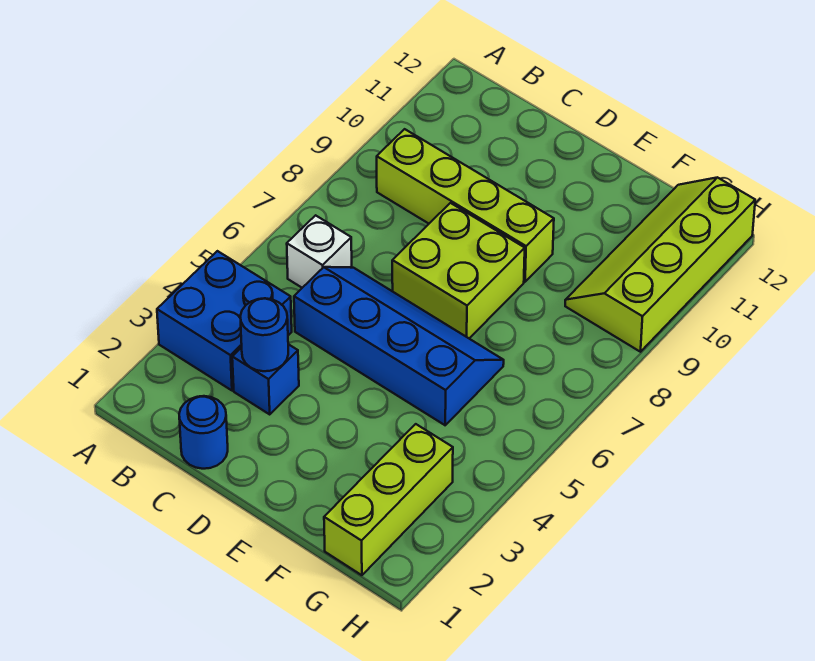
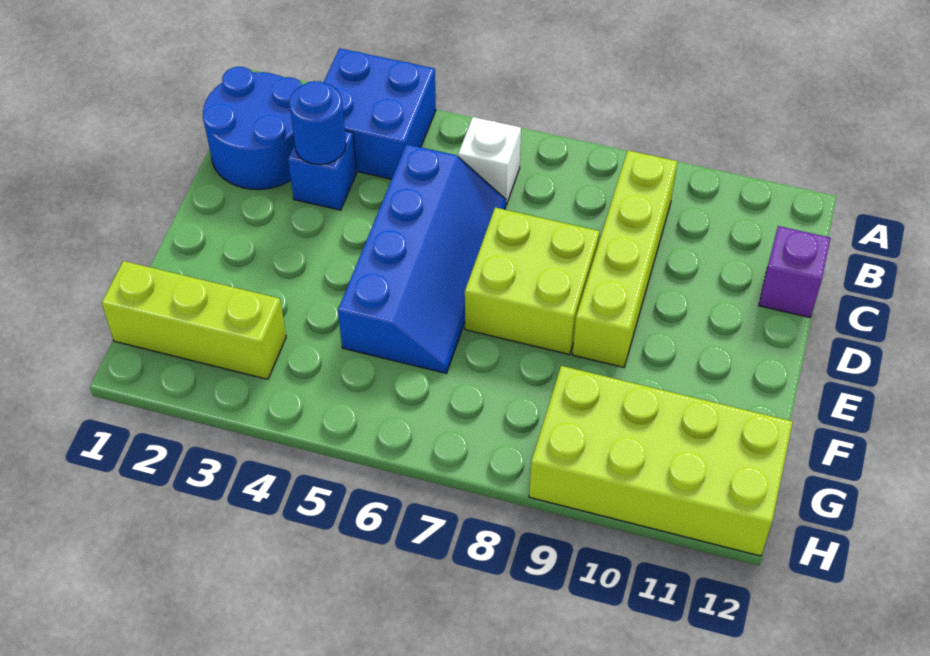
blue round brick C1 level 1 -> blue round brick B1:C2 level 1
none -> purple brick C12 level 1
lime slope G9:H12 level 1 top H -> lime brick G9:H12 level 1

